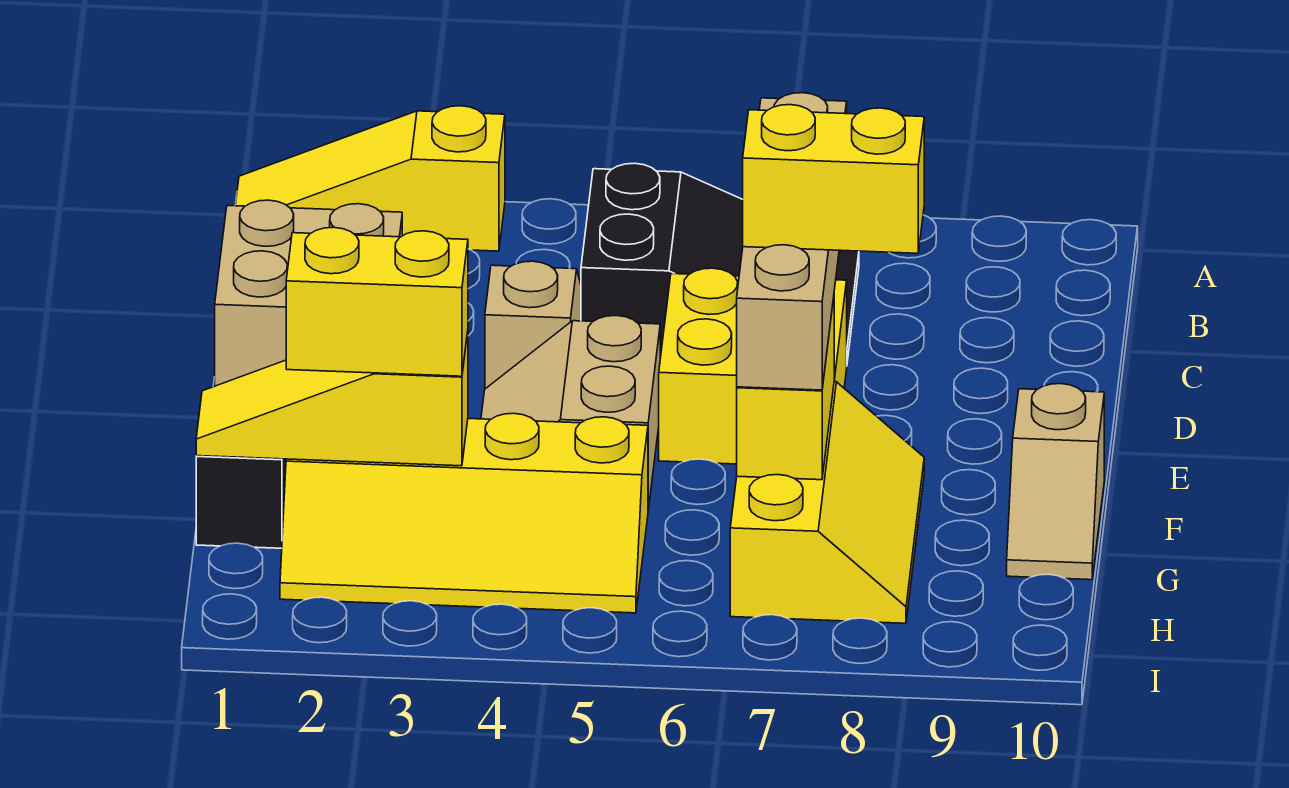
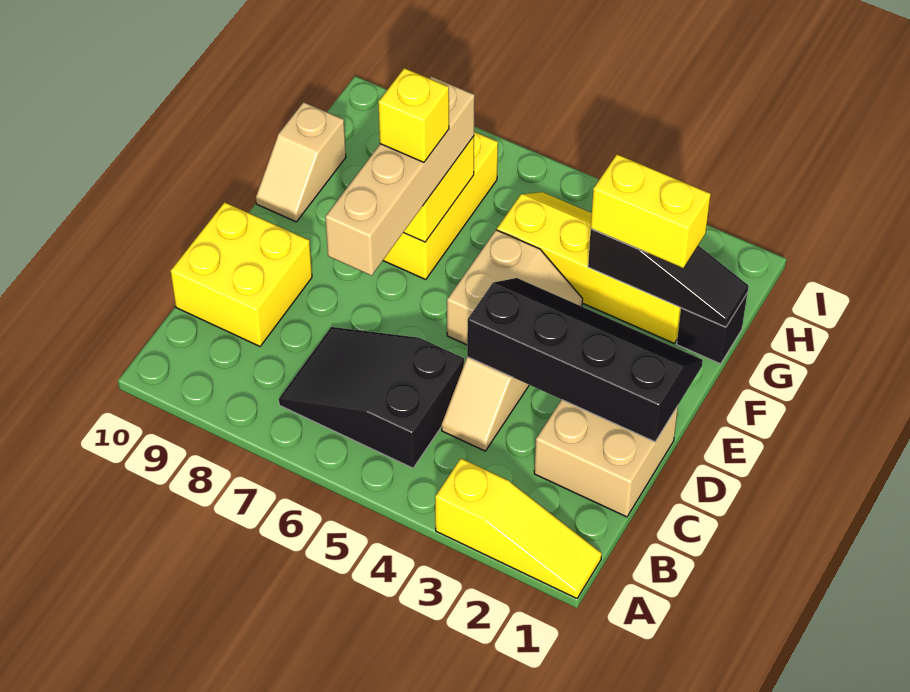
none -> black slope D1:E4 level 2 top D
yellow brick D6:E7 level 1 -> yellow brick C9:D10 level 1
yellow brick F7:F8 level 4 -> yellow brick F7 level 4
tan slope F10:G10 level 1 top F -> tan slope F10:G10 level 1 top G
yellow slope G1:G3 level 2 top 3 -> black slope G1:G3 level 2 top 3

